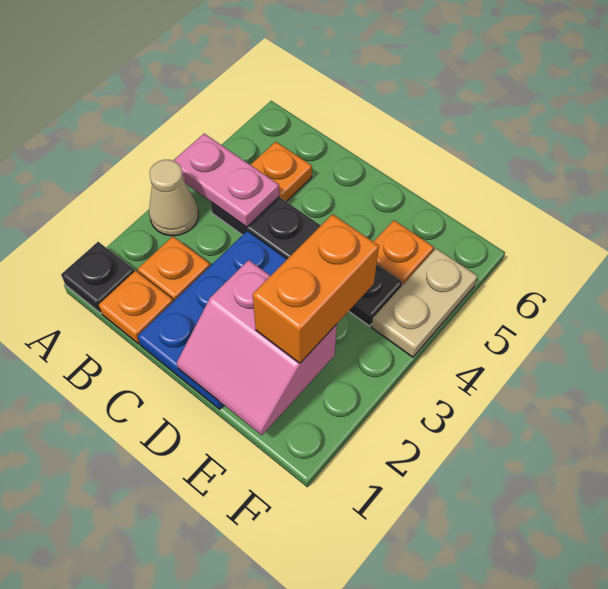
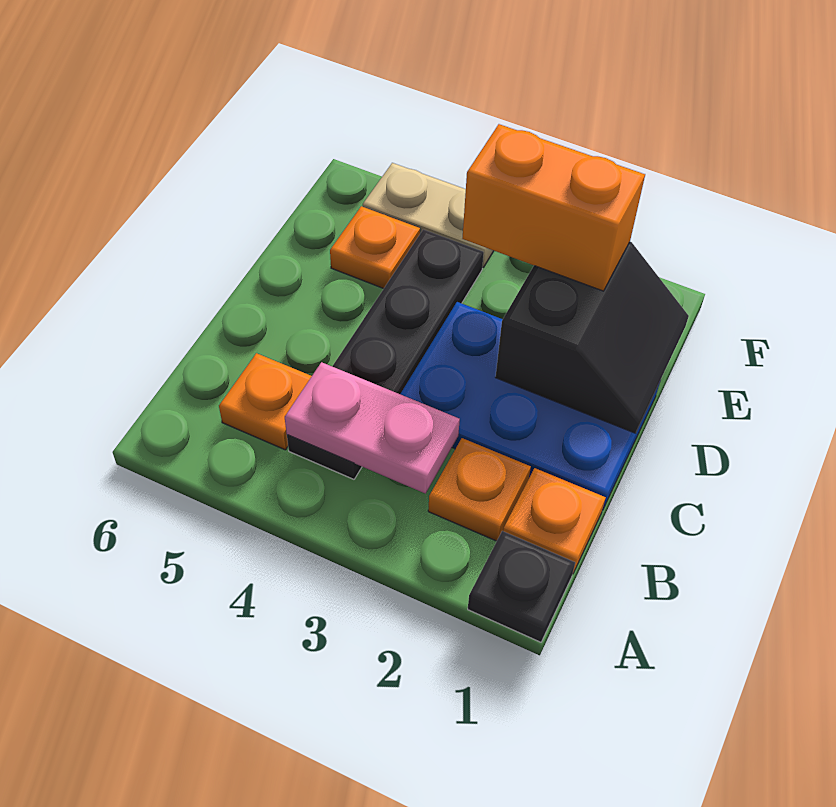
tan cone A3 level 1 -> none
pink plate A4:B4 level 2 -> pink plate B3:B4 level 2
pink slope D1:E2 level 2 top 2 -> black slope D1:E2 level 2 top 2

